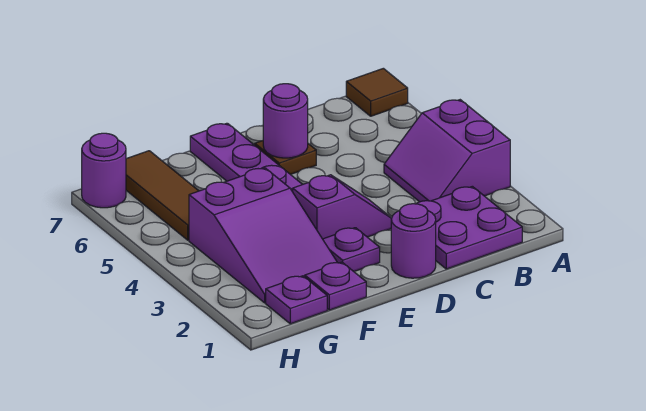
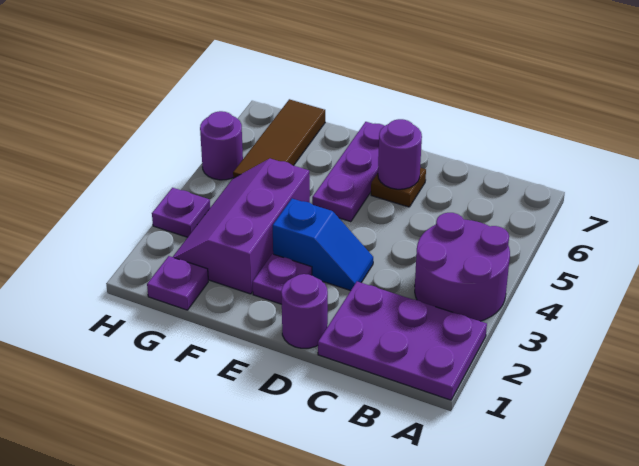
purple slope A3:B4 level 1 top A -> purple round brick A3:B4 level 1
brown tile A7 level 1 -> none
purple plate B1:C2 level 1 -> purple plate A1:C2 level 1
purple slope D3:E3 level 1 top E -> blue slope D3:E3 level 1 top E
purple plate F1 level 1 -> purple plate H3 level 1
purple slope F2:G4 level 1 top 4 -> purple slope F2:G4 level 1 top F
purple round brick H7 level 1 -> purple round brick H5 level 1

